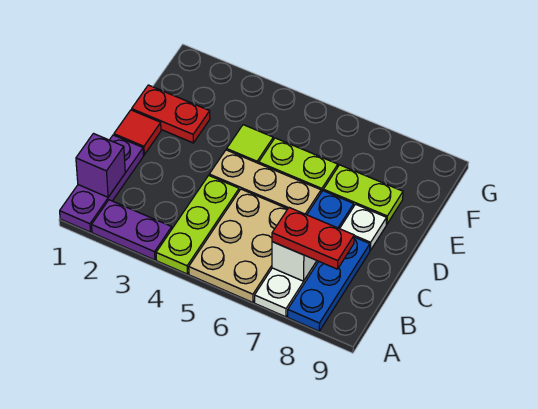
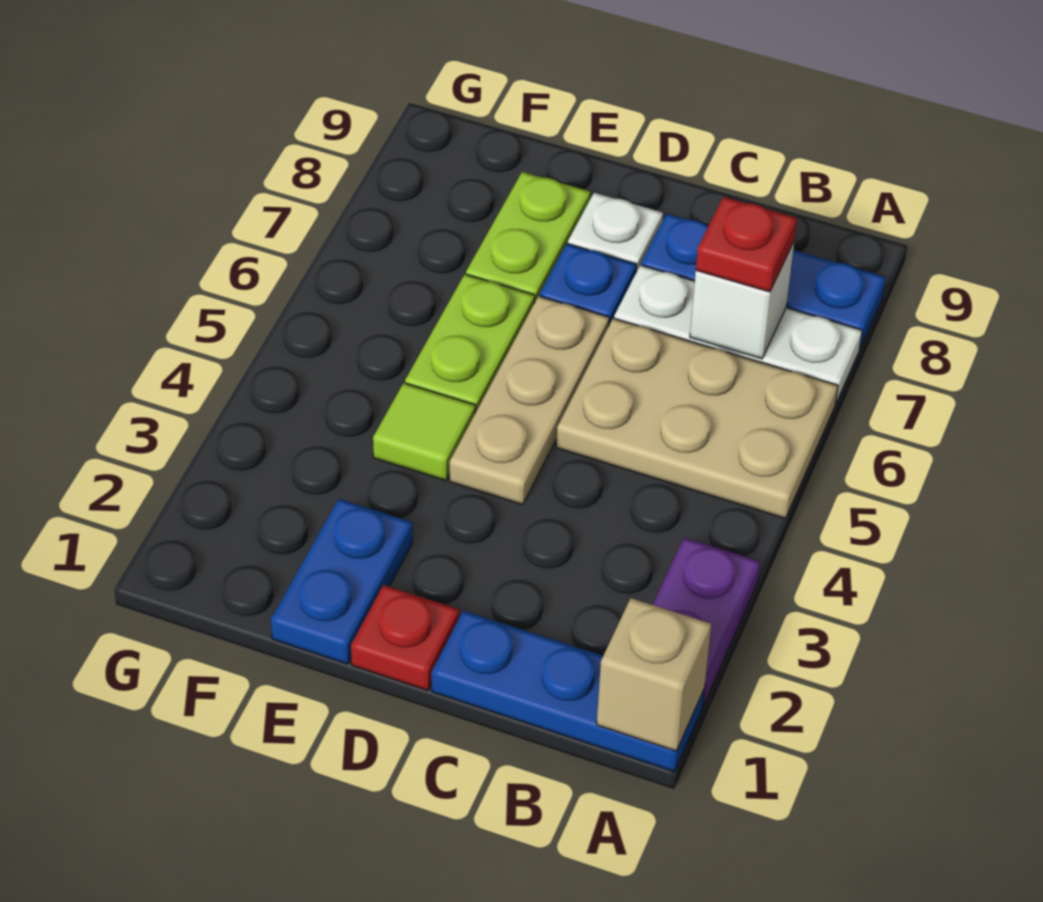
purple plate A1:C1 level 1 -> blue plate A1:C1 level 1
none -> tan brick A1 level 2
lime plate A4:C4 level 1 -> none
purple brick B1 level 2 -> none
red plate B7:B8 level 3 -> red plate B7 level 3
red tile D1 level 1 -> red plate D1 level 1
red plate E1:E2 level 1 -> blue plate E1:E2 level 1

